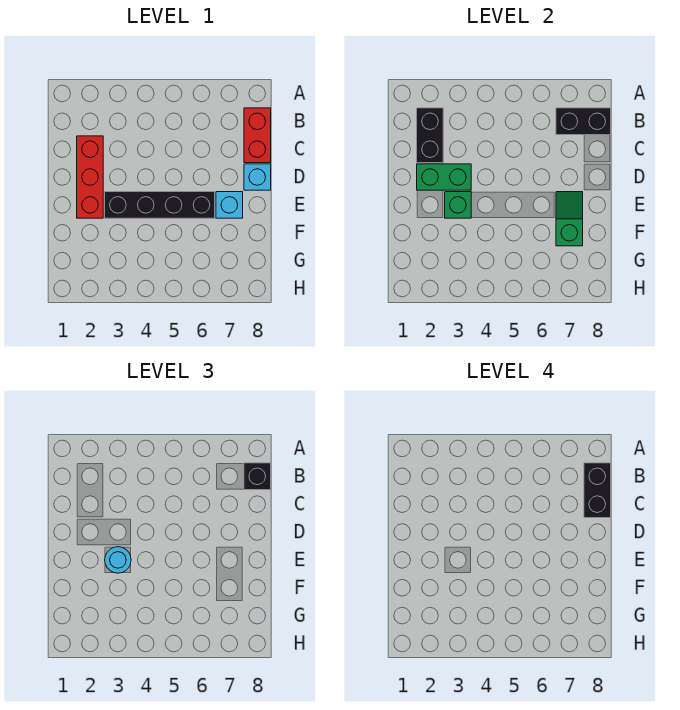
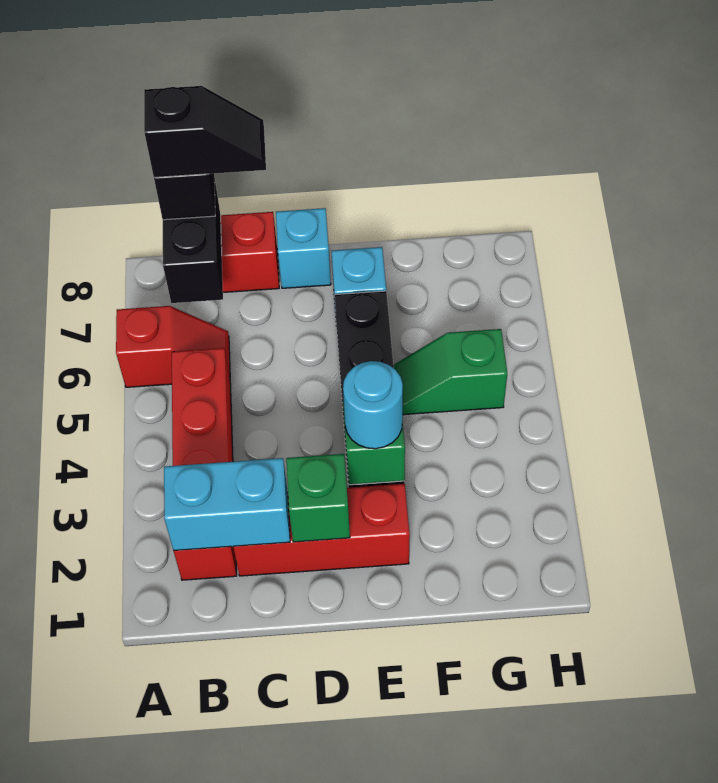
none -> red slope A6:B6 level 1 top A
none -> red brick B2:B5 level 1
black brick B2:C2 level 2 -> cyan brick B2:C2 level 2
black brick B8:C8 level 4 -> black slope B8:C8 level 4 top B
green brick D2:D3 level 2 -> green brick D2 level 2
green slope E7:F7 level 2 top F -> green slope F5:G5 level 1 top G

